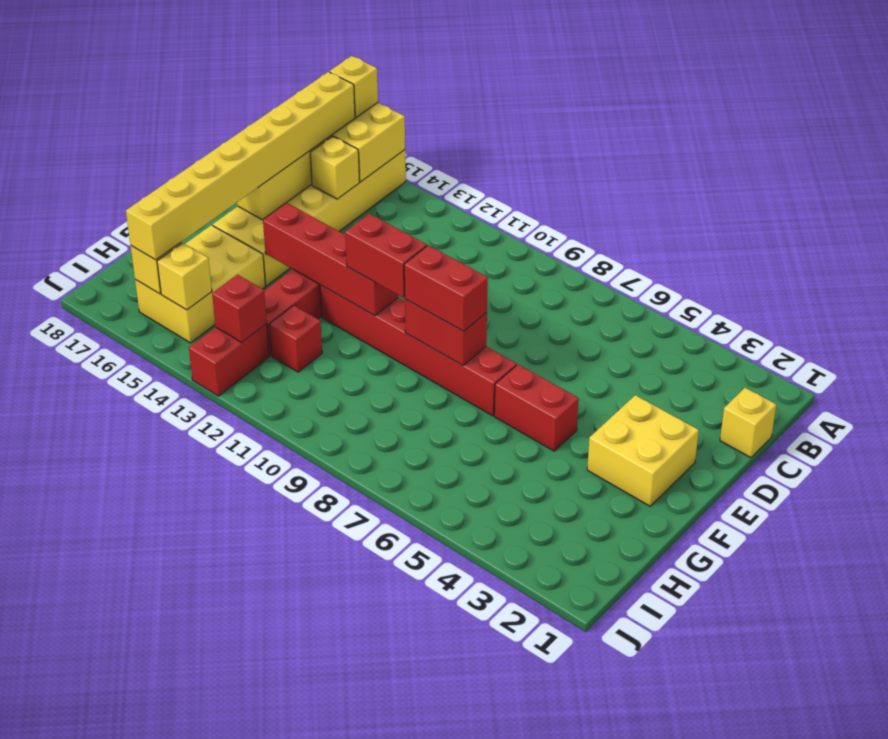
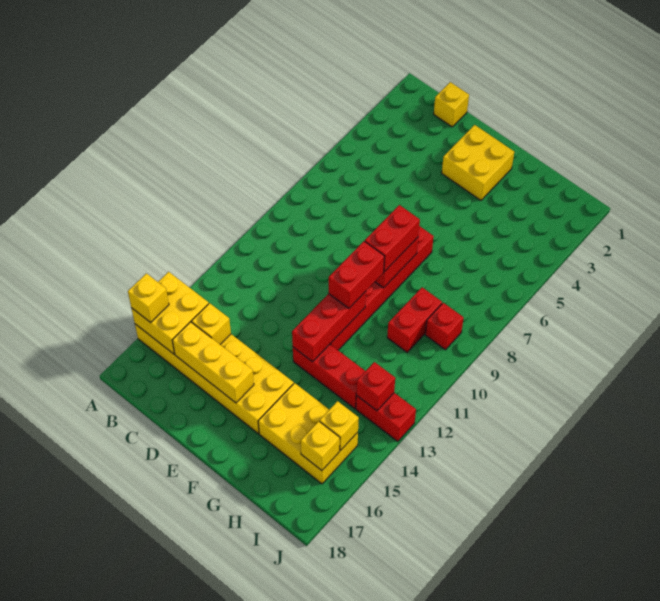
yellow brick B16:I16 level 3 -> none
red brick F5:F6 level 1 -> red brick H9:H10 level 1
red brick F11:F14 level 2 -> red brick F11:F13 level 2
red brick H12 level 1 -> red brick I9 level 1

